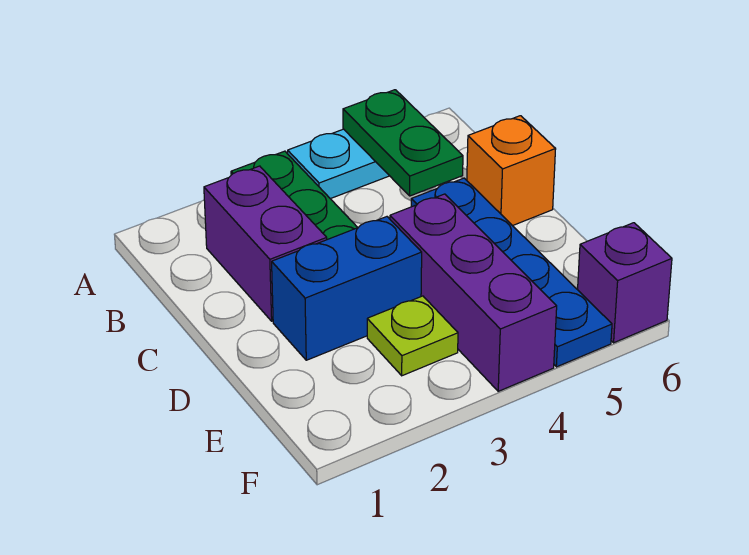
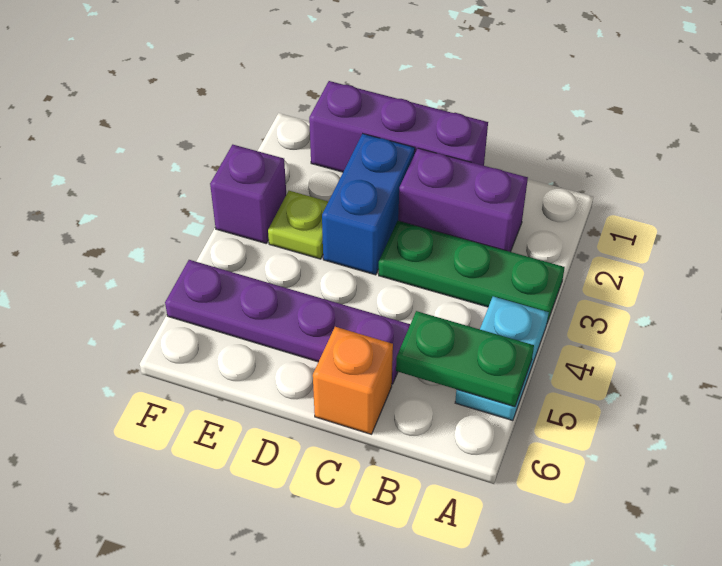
blue plate C5:F5 level 1 -> purple plate C5:F5 level 1
purple brick D4:F4 level 1 -> purple brick C1:E1 level 1
purple brick F6 level 1 -> purple brick F3 level 1

